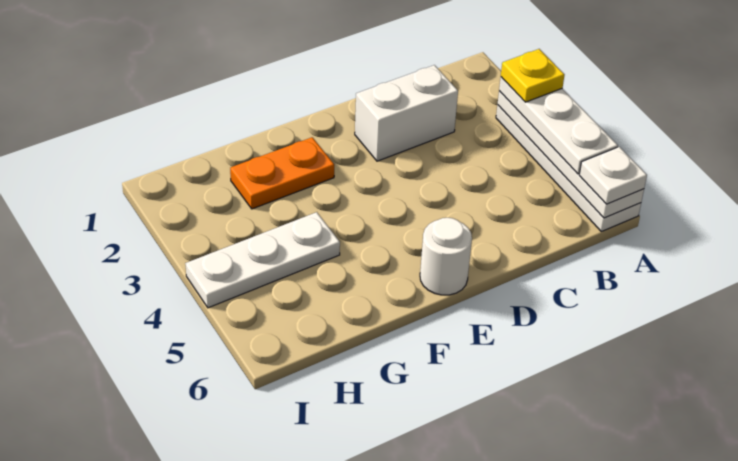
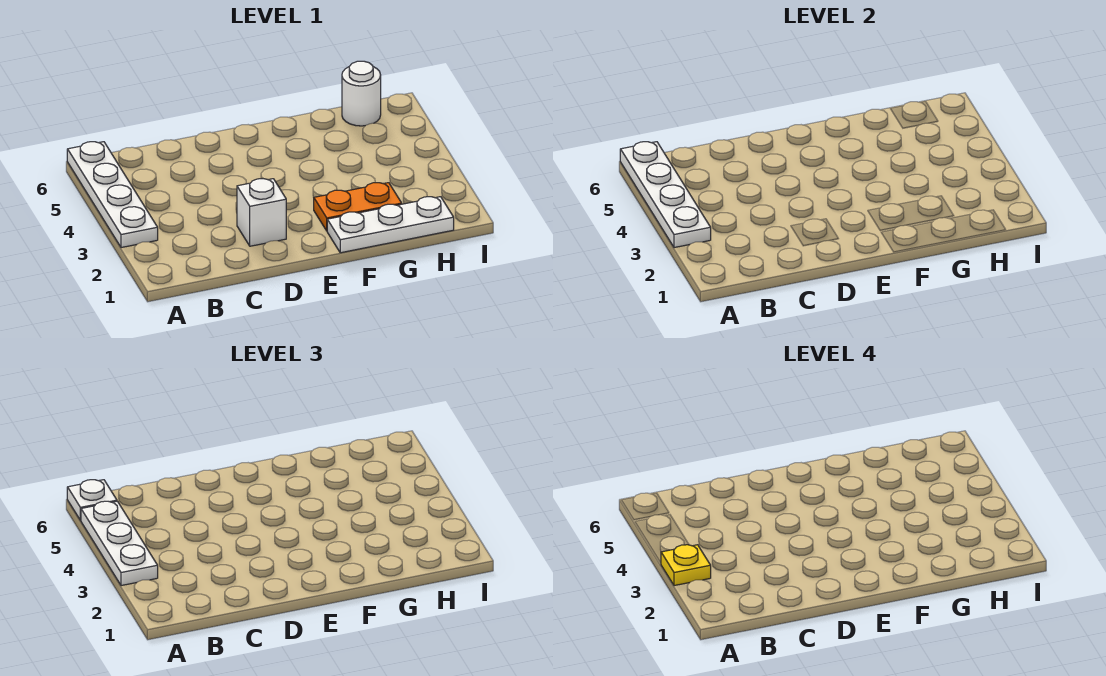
white brick C2:D2 level 1 -> white brick D2 level 1
white round brick E6 level 1 -> white round brick H6 level 1
white plate G4:I4 level 1 -> white plate F1:H1 level 1

